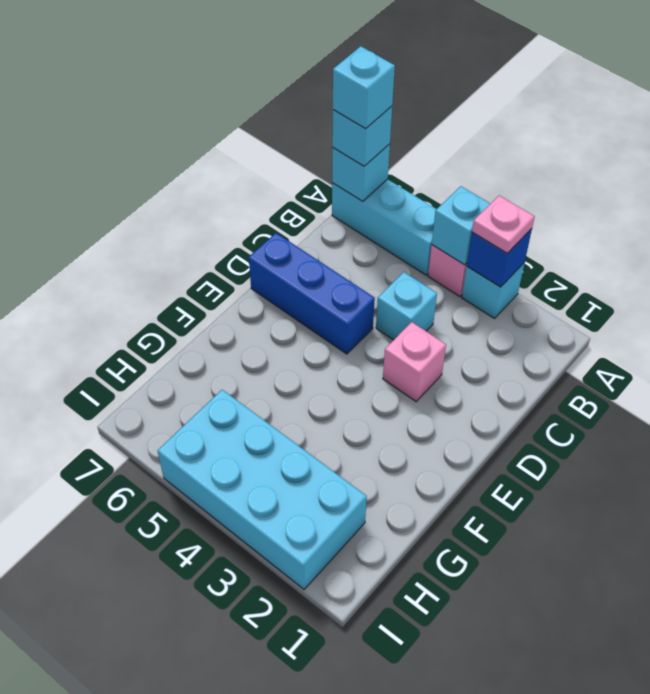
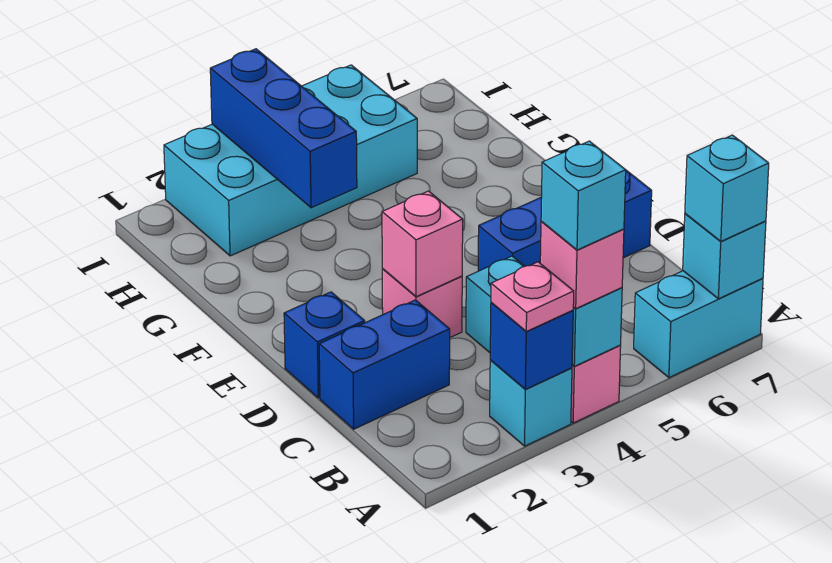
none -> pink brick A4 level 3
cyan brick A5:A7 level 1 -> cyan brick A6:A7 level 1
cyan brick A7 level 4 -> cyan brick A4 level 4
none -> blue brick C1:C2 level 1
none -> blue brick D1 level 1
none -> pink brick D3 level 2
none -> blue brick G3:I3 level 2

